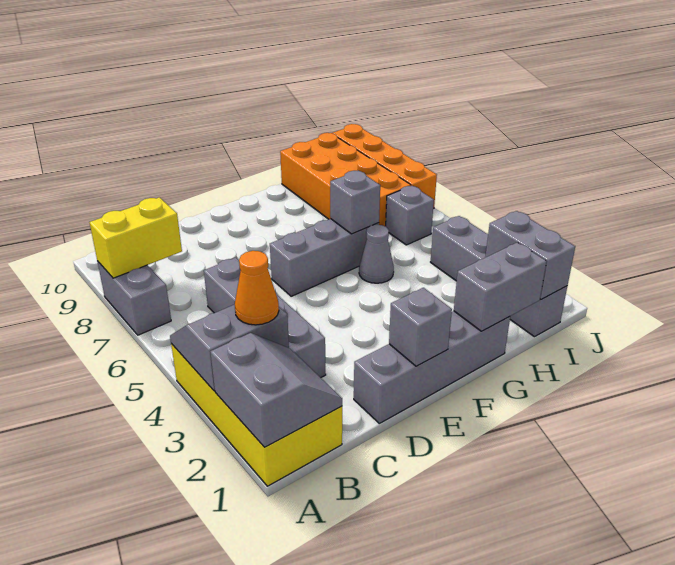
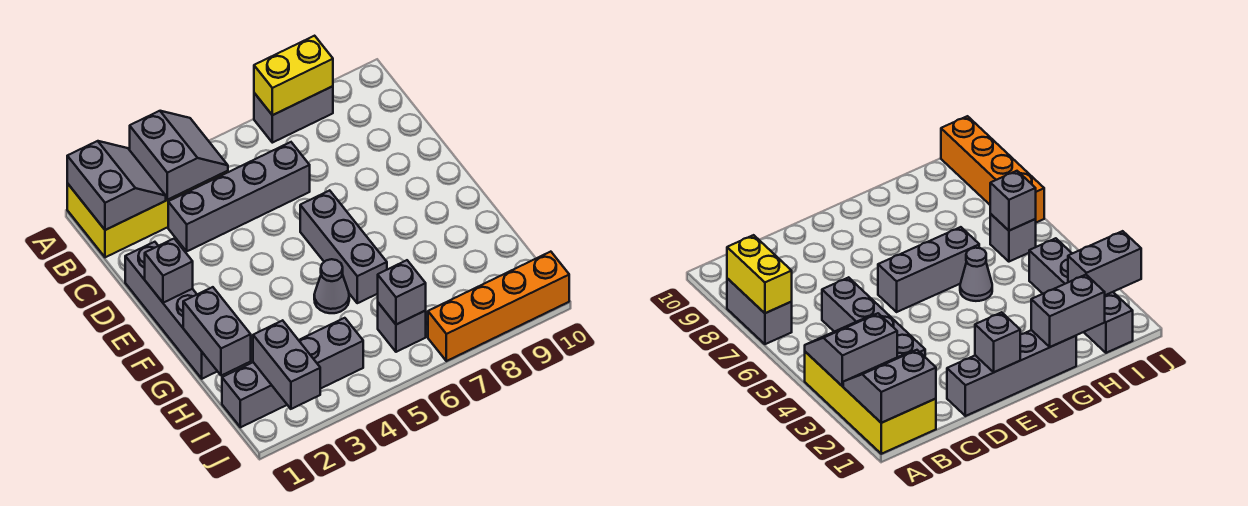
grey slope A1:B2 level 2 top A -> grey slope A1:B2 level 2 top 1
yellow brick A8:B8 level 2 -> yellow brick A7:A8 level 2
orange cone B3 level 3 -> none
grey brick G6 level 2 -> grey brick I6 level 2
orange brick H7:I10 level 1 -> none
grey brick I1:I2 level 2 -> grey brick I2:J2 level 2

